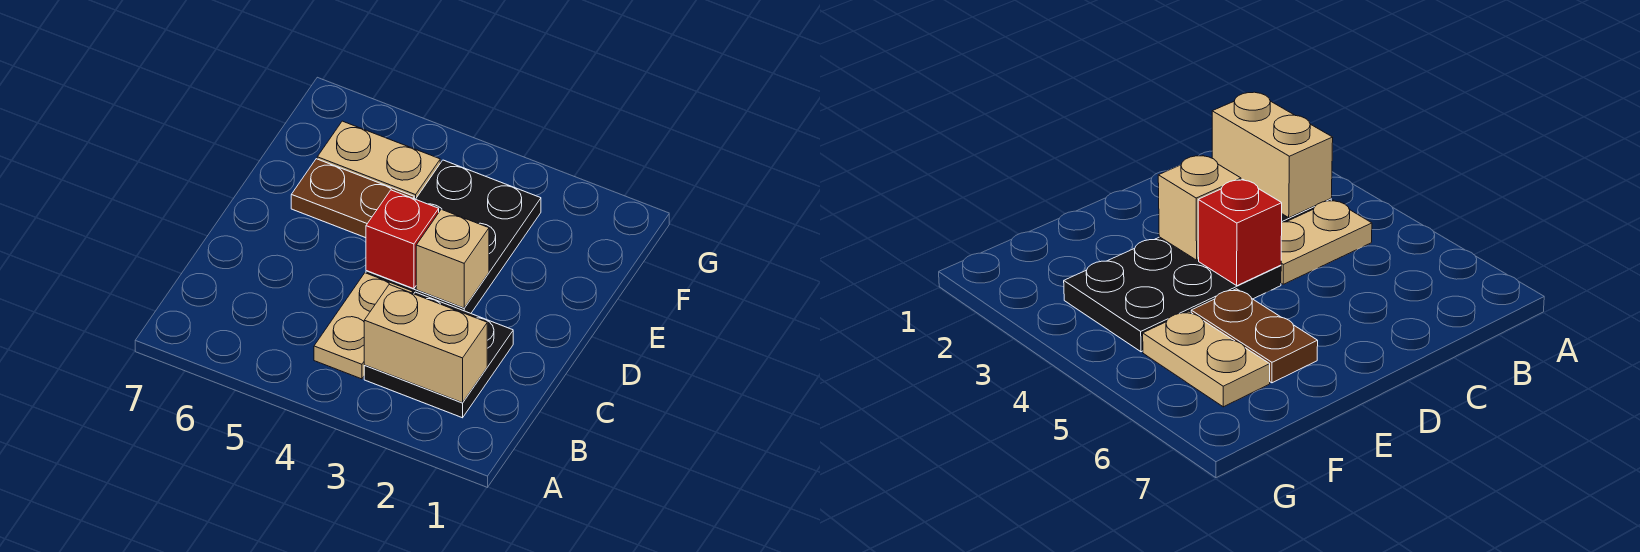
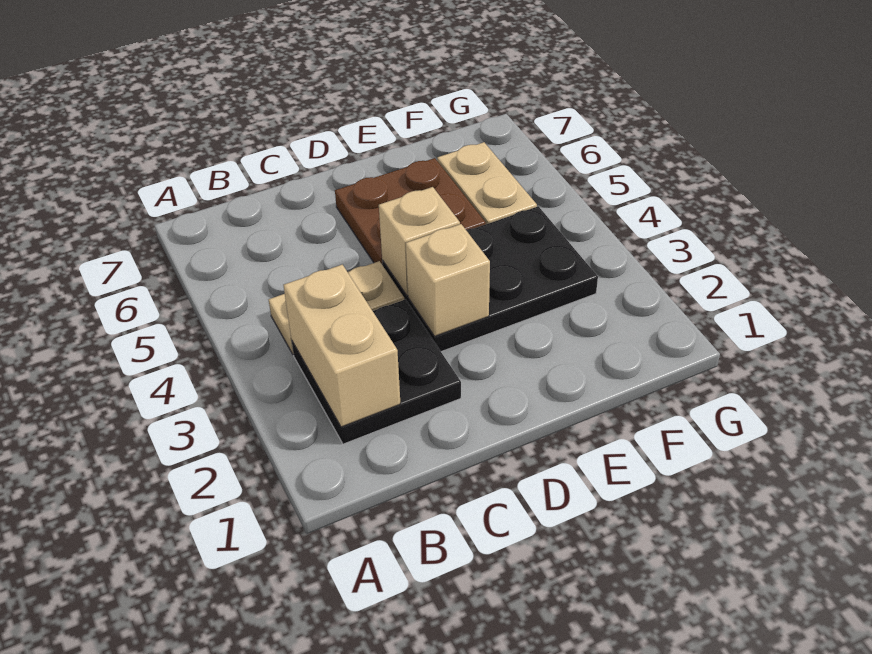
red brick D4 level 2 -> tan brick D4 level 2
brown plate E5:E6 level 1 -> brown plate D5:E6 level 1

